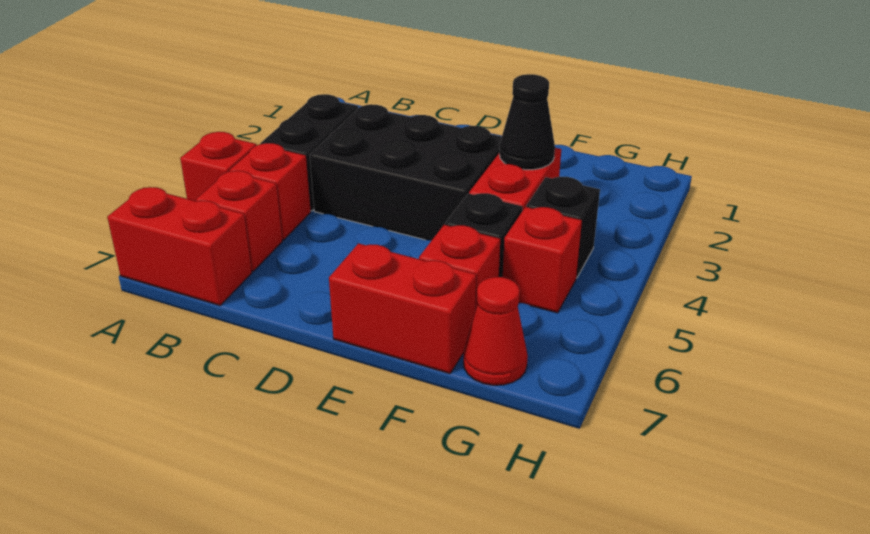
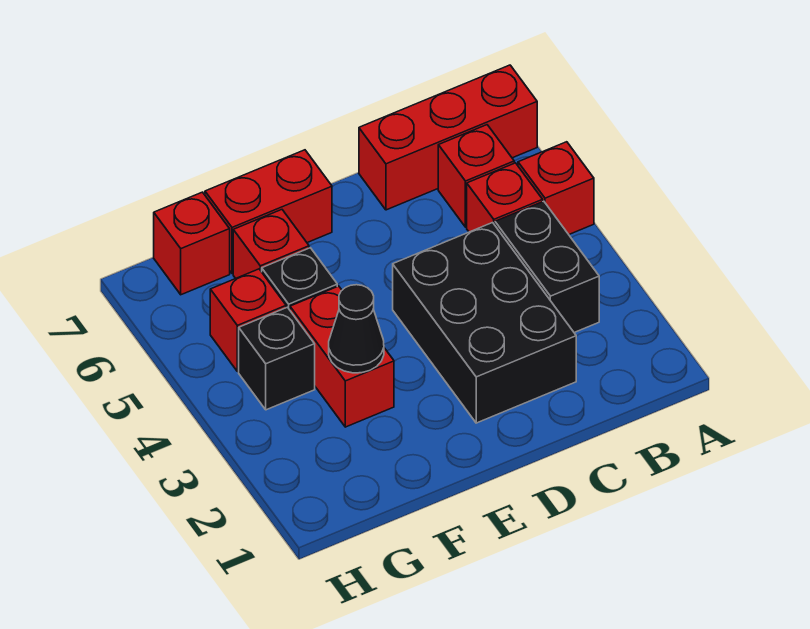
red brick A7:B7 level 1 -> red brick A7:C7 level 1
black brick C3:E4 level 1 -> black brick C2:D4 level 1
red cone G7 level 1 -> red brick G7 level 1

